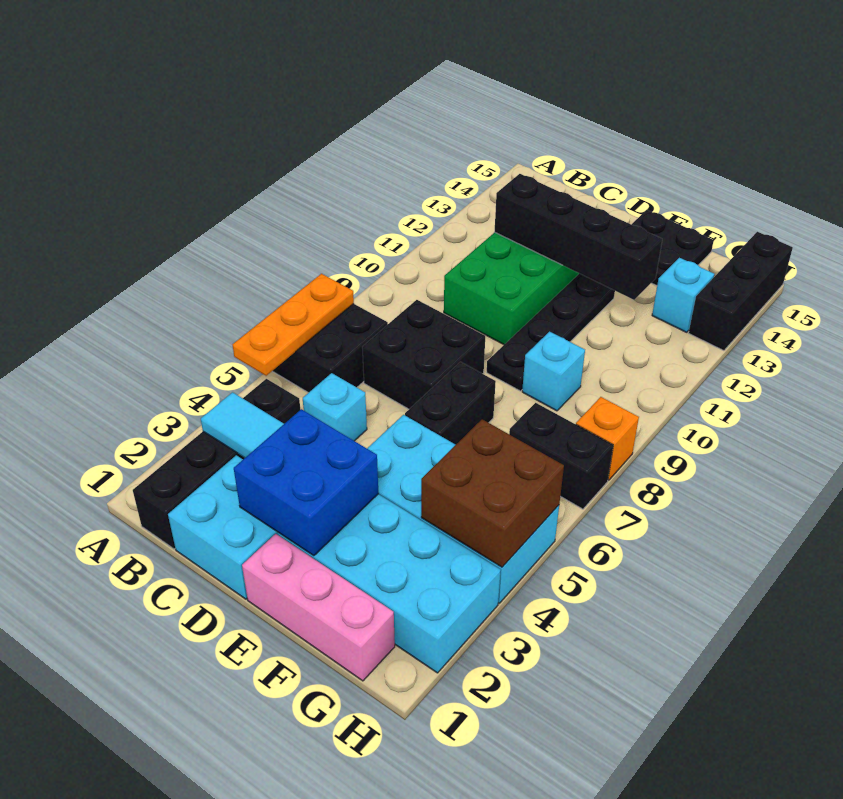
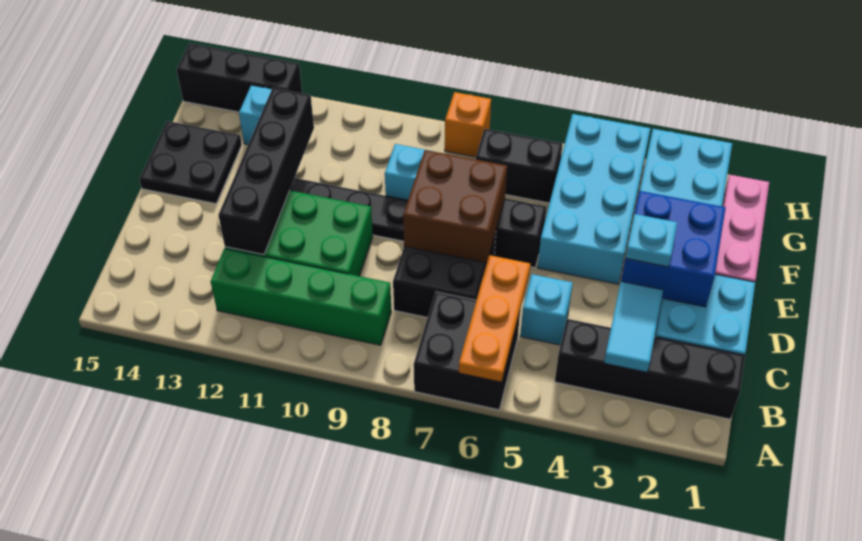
orange plate A5:A7 level 2 -> orange plate A6:C6 level 2
none -> green brick B9:B12 level 1
none -> cyan plate D3 level 3
brown brick G4:H5 level 2 -> brown brick D7:E8 level 2
black brick G7:H7 level 1 -> black brick G6:G7 level 1

